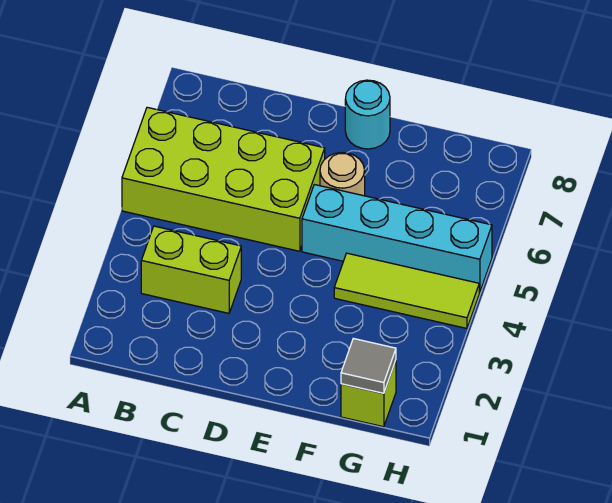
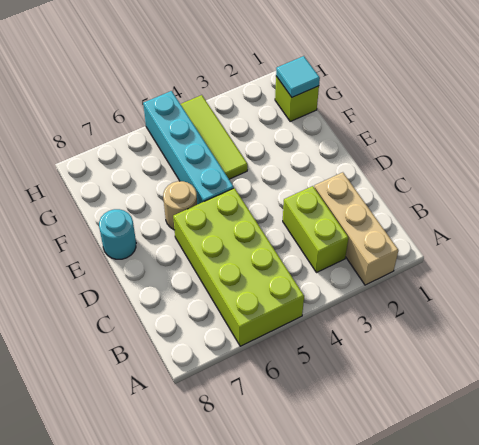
none -> tan brick A2:C2 level 1
grey tile G1 level 2 -> cyan tile G1 level 2

